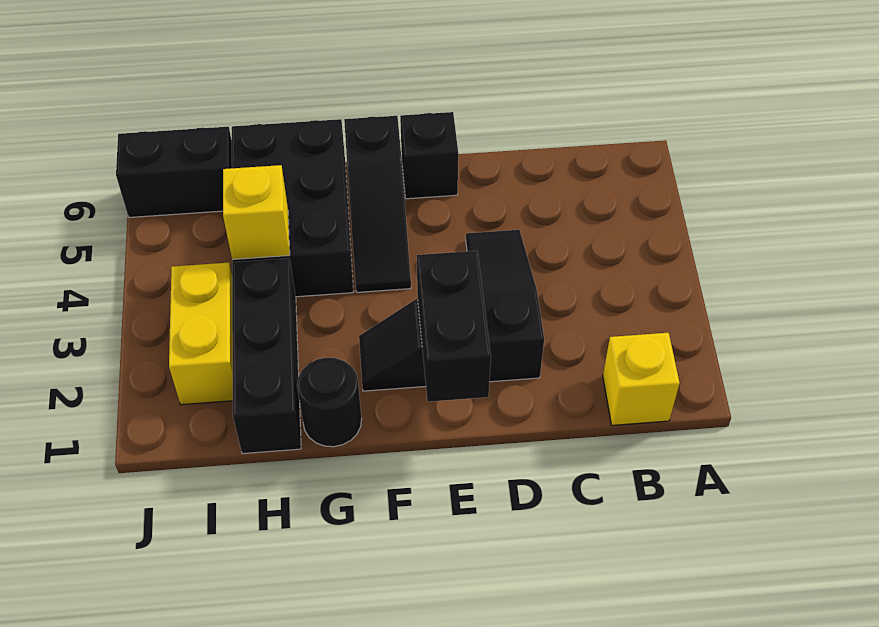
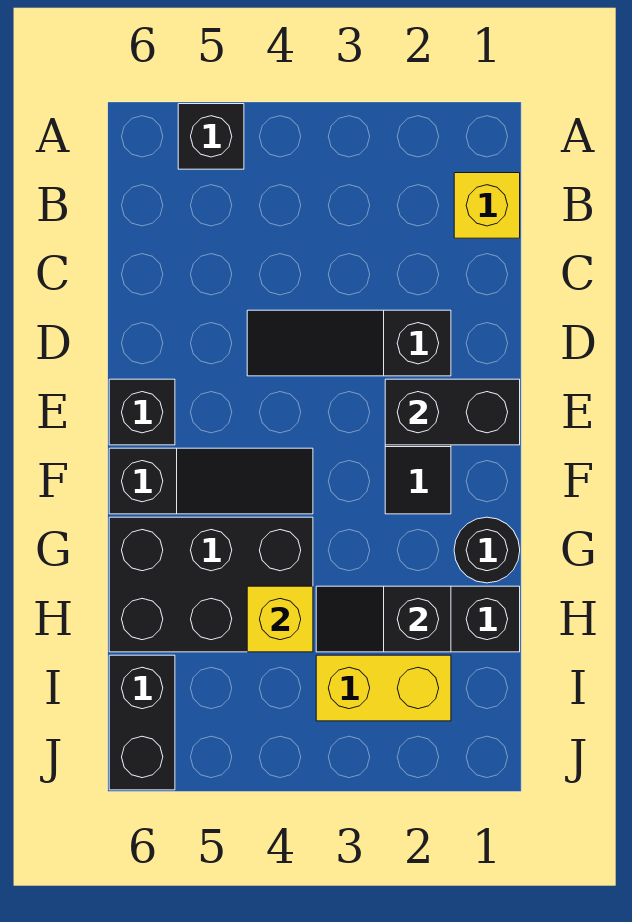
none -> black brick A5 level 1
none -> black slope H2:H3 level 2 top 2

